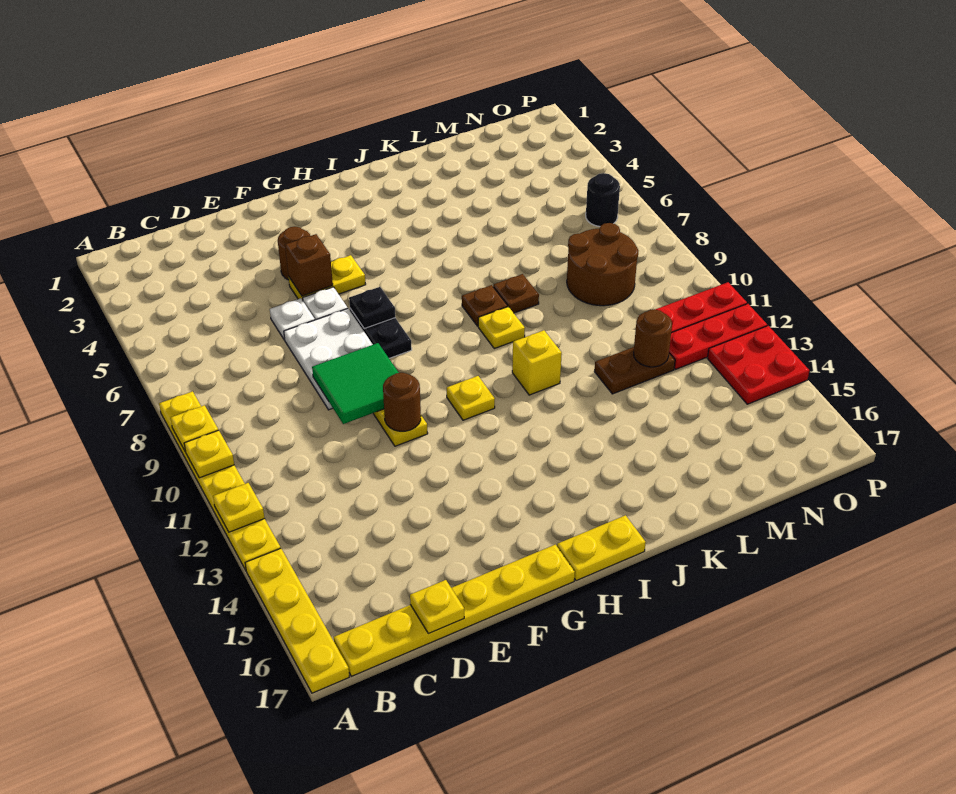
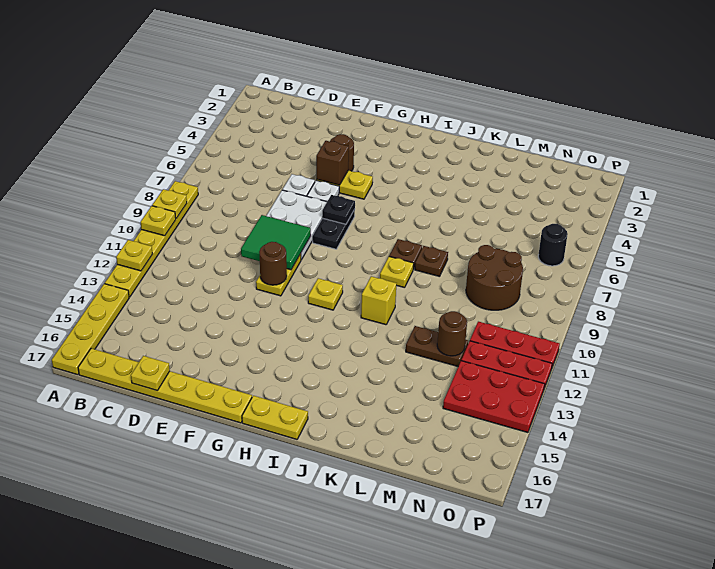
red plate O13:P14 level 1 -> red plate N13:P14 level 1

